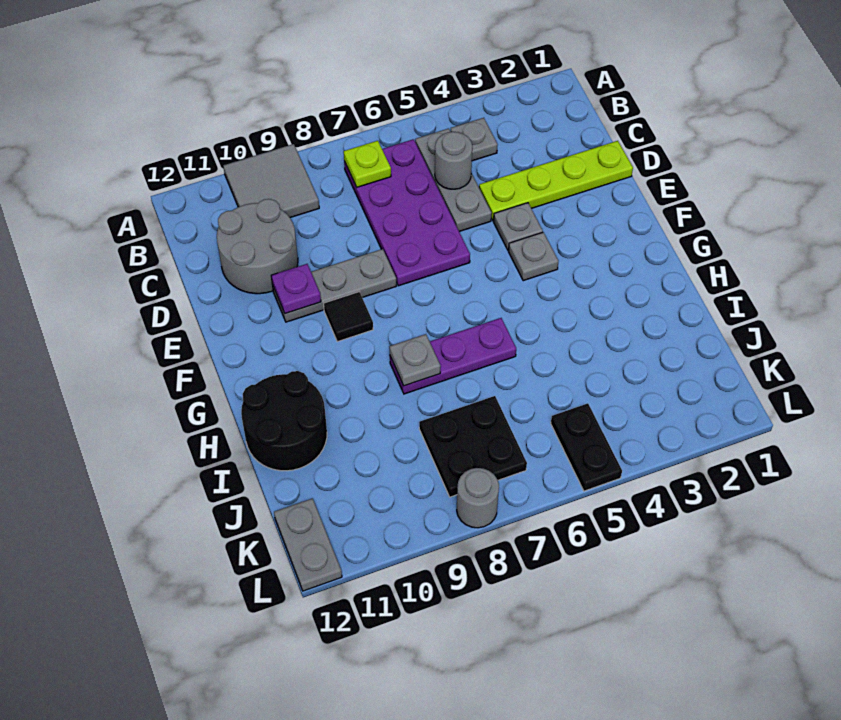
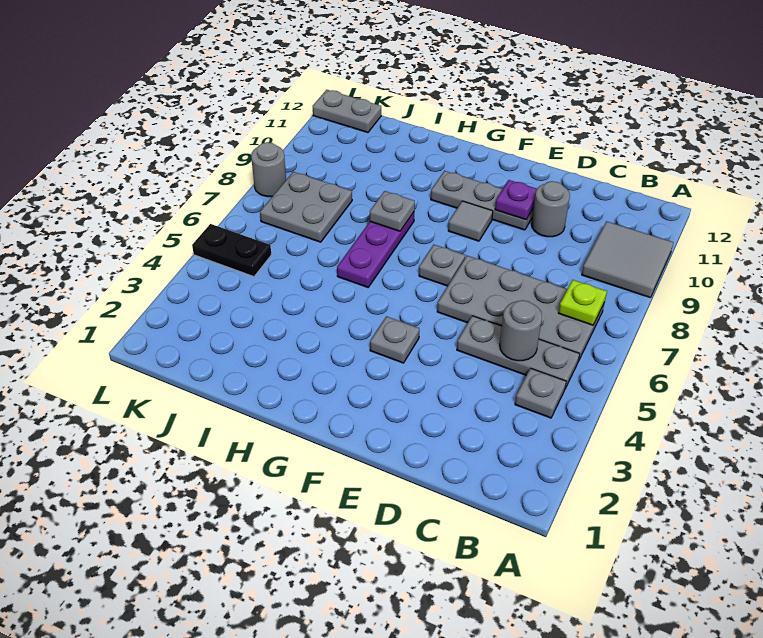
purple plate B6:E7 level 1 -> grey plate B6:E7 level 1
grey round brick C10:D11 level 1 -> grey round brick D10 level 1
lime plate D1:D4 level 1 -> none
grey plate E4 level 1 -> grey plate F7 level 1
grey plate E8:E10 level 1 -> grey plate E10:G10 level 1
black tile F9 level 1 -> grey tile F9 level 1
black round brick H11:I12 level 1 -> none
black plate J7:K8 level 1 -> grey plate J7:K8 level 1

